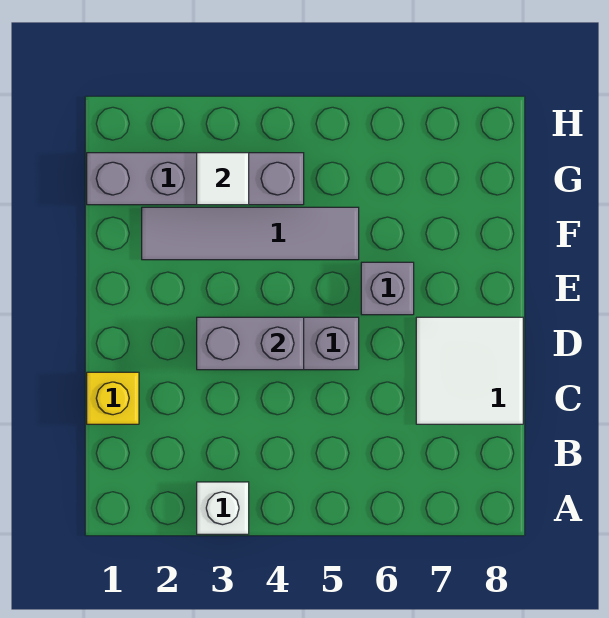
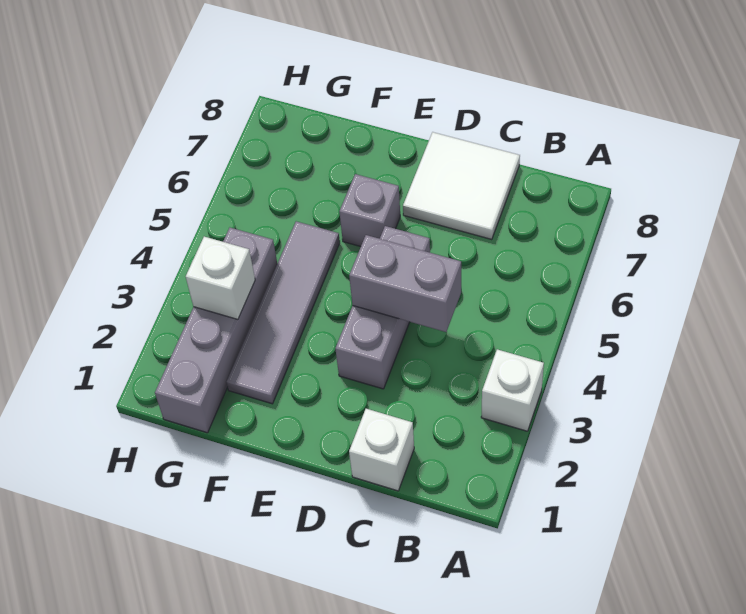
yellow brick C1 level 1 -> white brick C1 level 1
grey brick D3:D4 level 2 -> grey brick C4:D4 level 2
white tile G3 level 2 -> white brick G3 level 2

